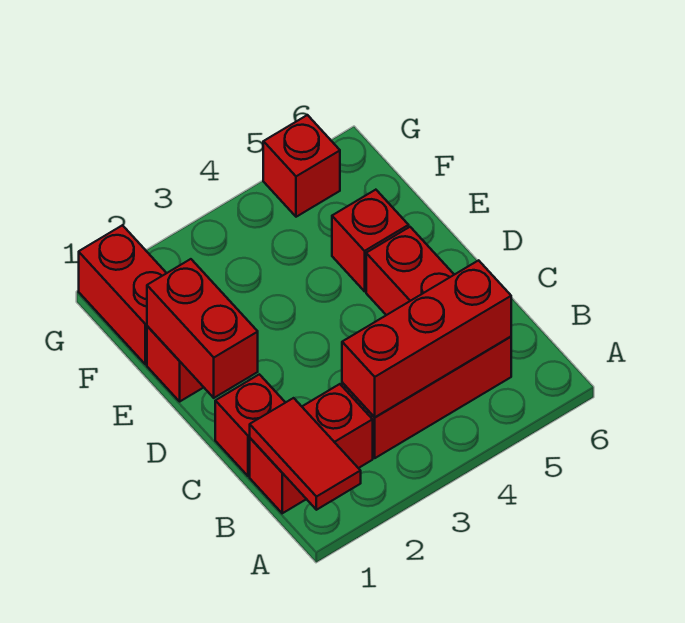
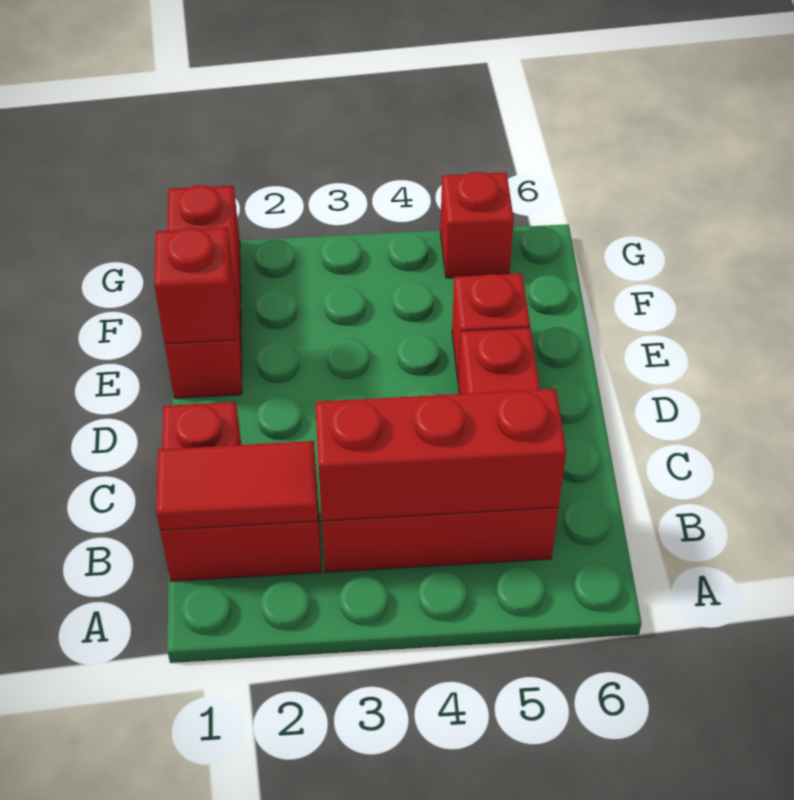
red tile A1:B1 level 2 -> red tile B1:B2 level 2
red brick D1:E1 level 2 -> red brick E1 level 2

